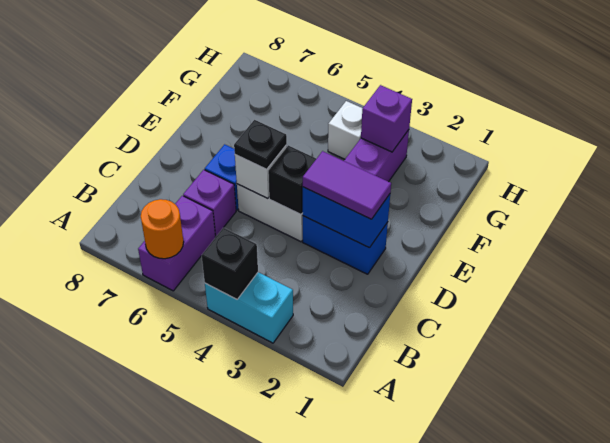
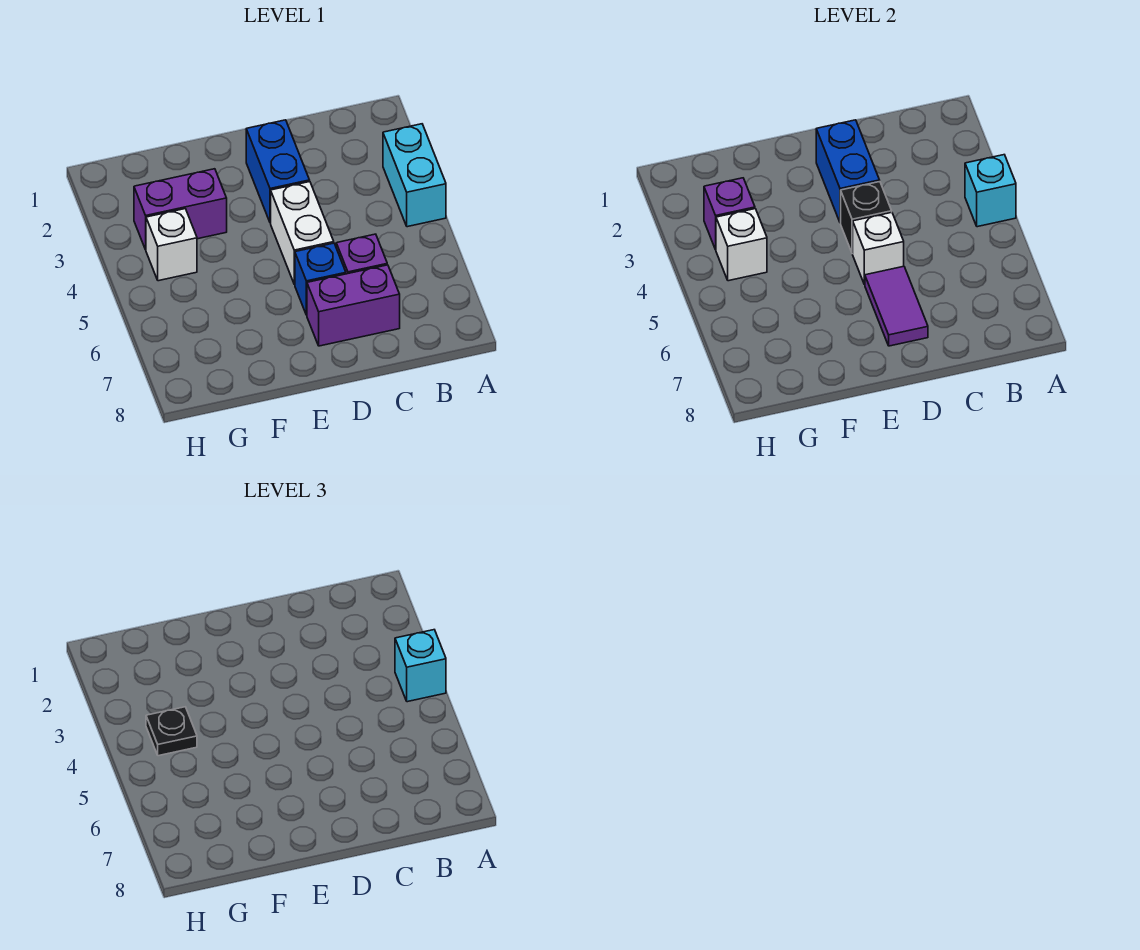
black brick A4 level 2 -> cyan brick A4 level 2
none -> cyan brick A4 level 3
purple brick A6:B6 level 1 -> purple brick C7:D7 level 1
orange round brick A6 level 2 -> none
purple tile D2:D3 level 3 -> purple tile D6:D7 level 2
black plate D5 level 3 -> black plate G4 level 3
none -> white brick G4 level 2

